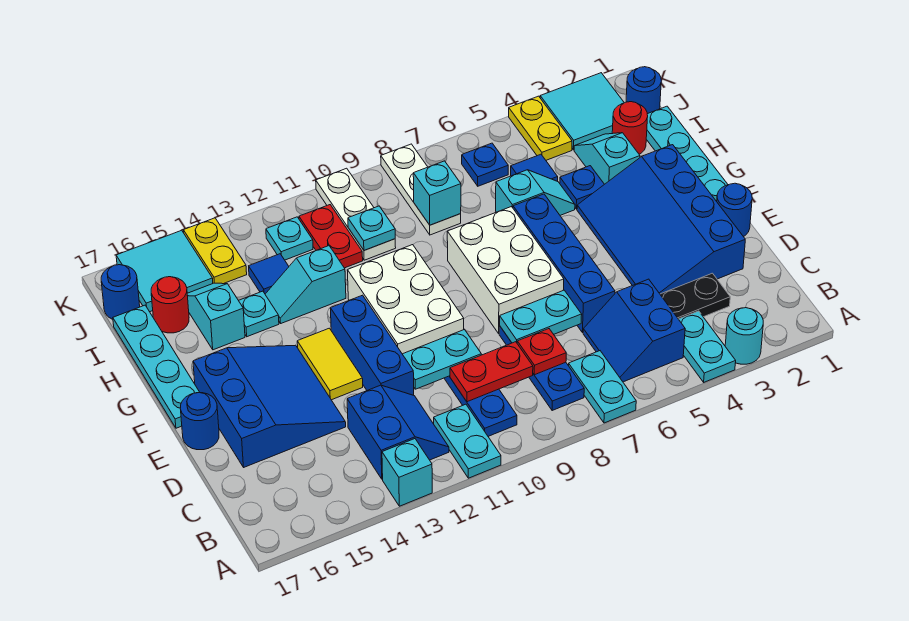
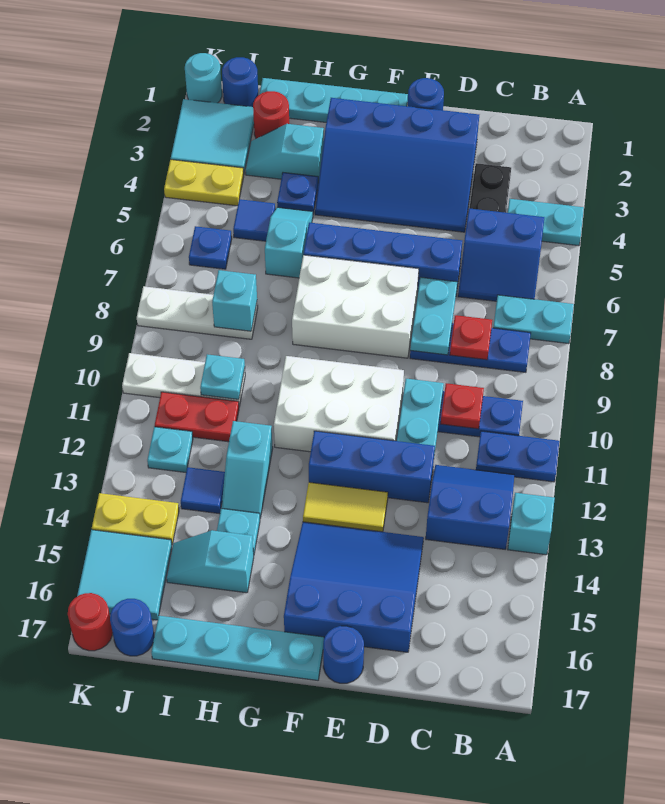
cyan round brick A3 level 1 -> cyan round brick K1 level 1
cyan plate A11:B11 level 1 -> blue plate A11:B11 level 1
red plate C9:C10 level 2 -> red plate C10 level 2
red round brick I16 level 1 -> red round brick K17 level 1

